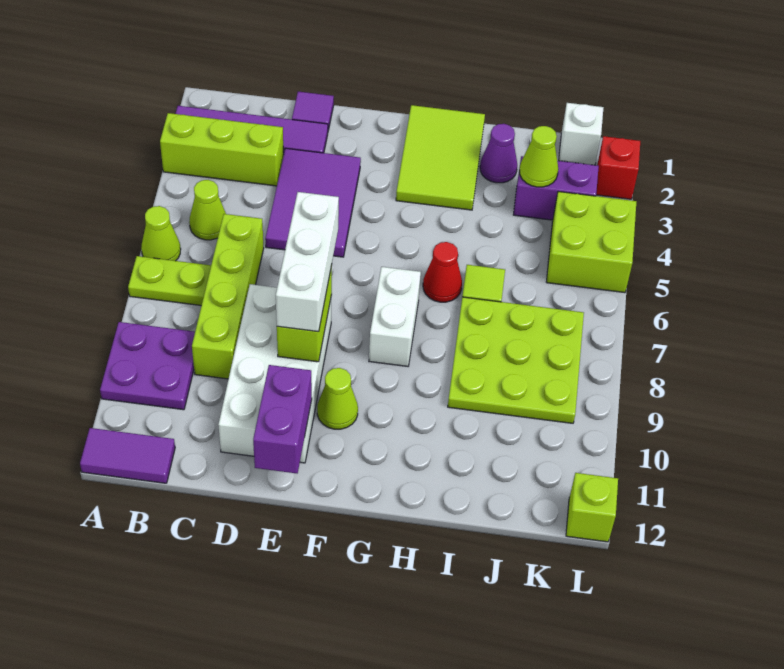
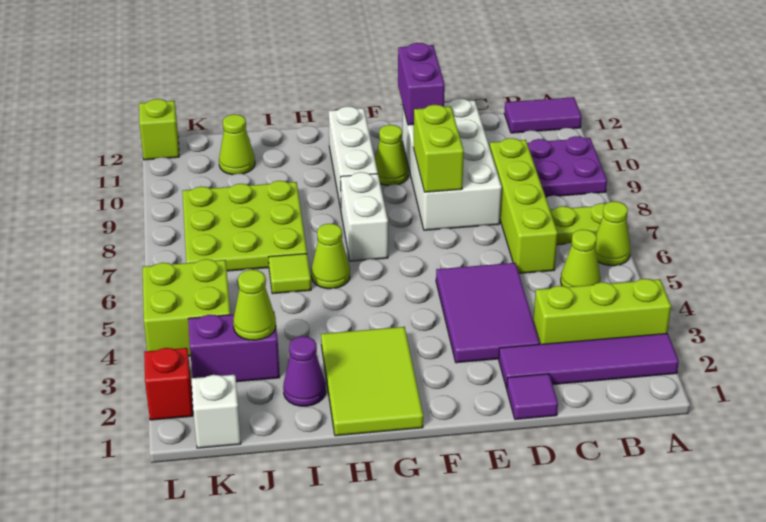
white brick E7:E9 level 3 -> white brick G9:G11 level 1
red cone H6 level 1 -> lime cone H6 level 1
none -> lime cone J11 level 1

